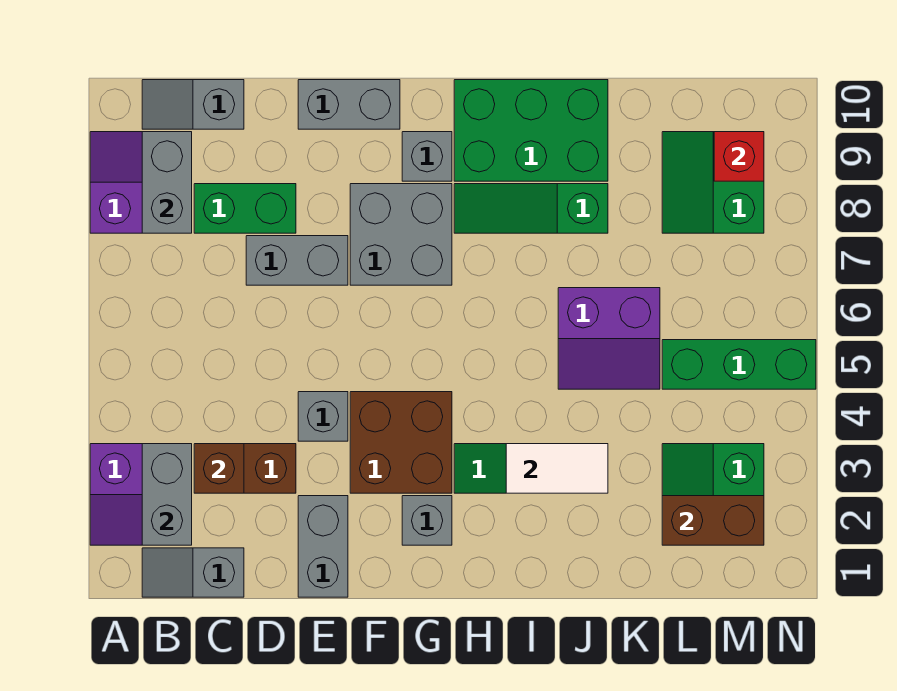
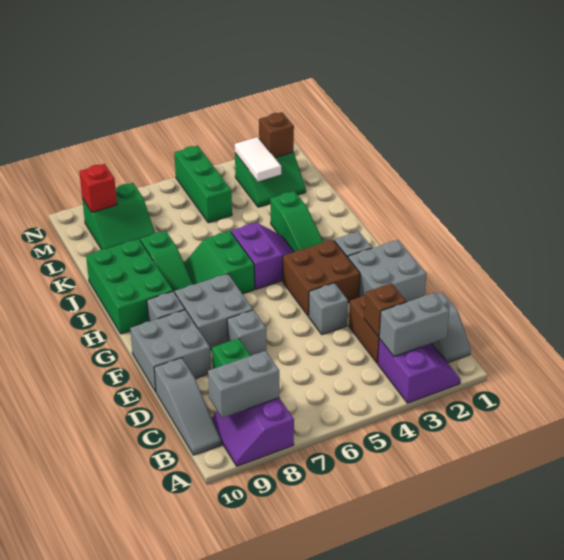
grey slope B10:C10 level 1 top C -> grey slope B10:D10 level 1 top D
grey brick D7:E7 level 1 -> grey brick E7 level 1
grey brick E1:E2 level 1 -> grey brick E1:F2 level 1
grey brick E10:F10 level 1 -> grey brick E9:F10 level 1
none -> green slope H6:I7 level 1 top 6
white tile I3:J3 level 2 -> white tile L3:M3 level 2
purple slope J5:K6 level 1 top 6 -> purple slope H4:I5 level 1 top 5
brown brick L2:M2 level 2 -> brown brick M2 level 2

